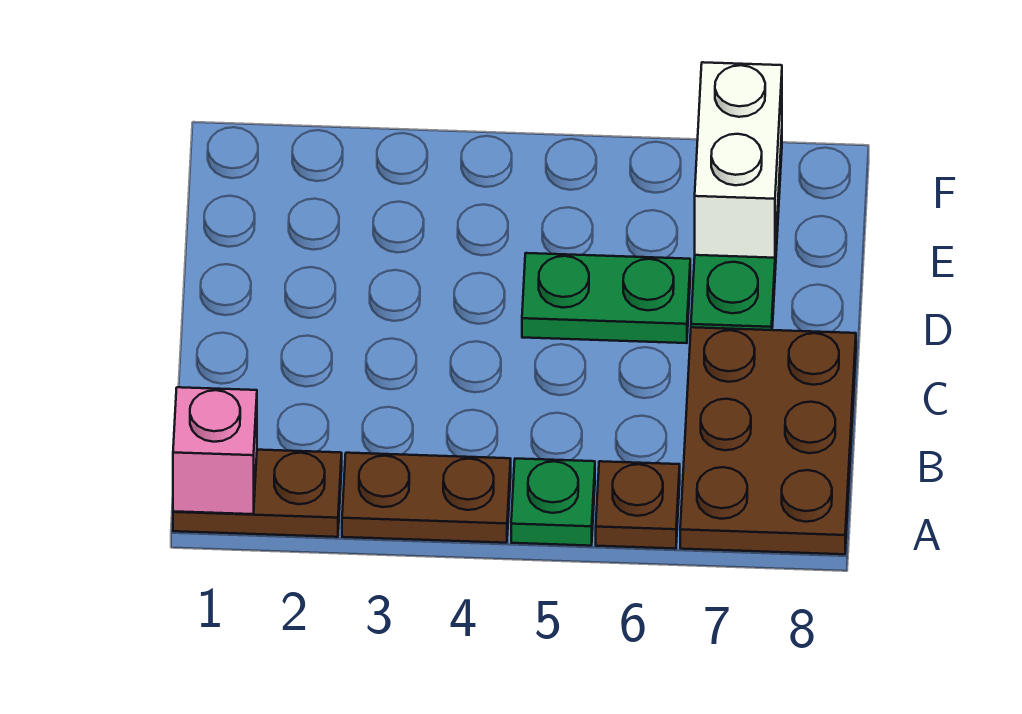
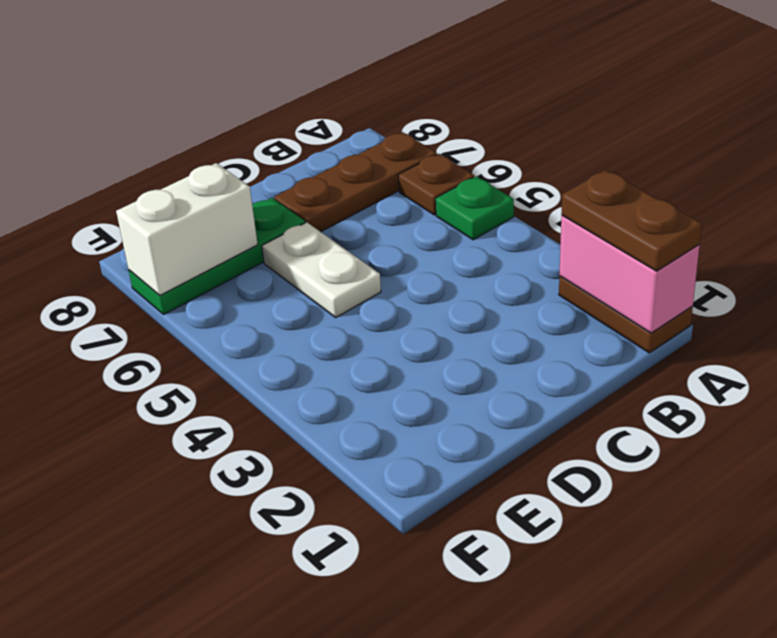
pink brick A1 level 2 -> pink brick A1:A2 level 2
brown plate A3:A4 level 1 -> brown plate A1:A2 level 3
brown plate A7:C8 level 1 -> brown plate A7:C7 level 1
green plate D5:D6 level 1 -> white plate D5:D6 level 1

